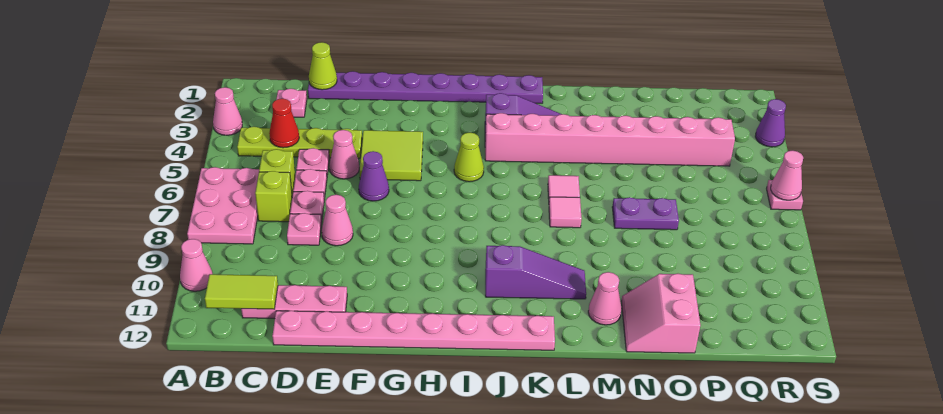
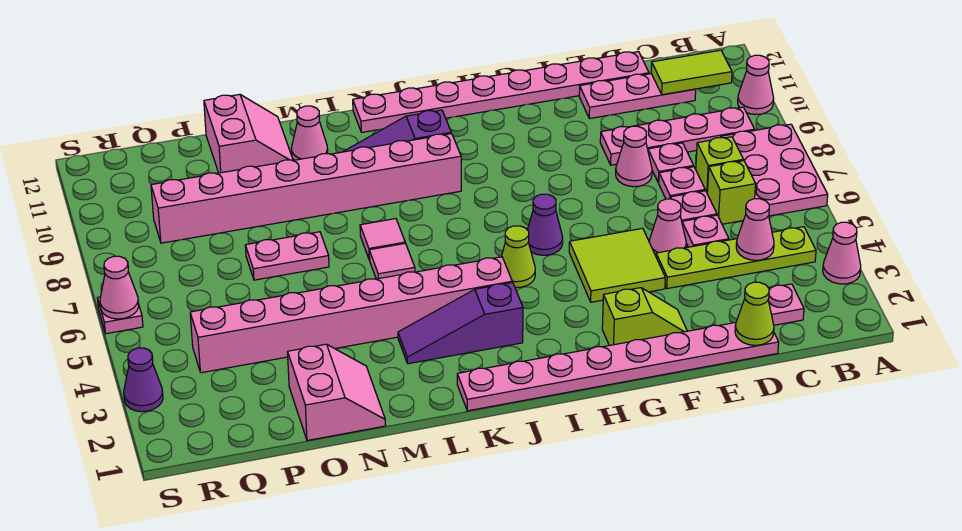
none -> pink plate B9:E9 level 1
red cone C4 level 2 -> pink cone C4 level 2
purple plate D1:K1 level 1 -> pink plate D1:K1 level 1
none -> lime slope F2:G2 level 1 top G
purple cone F6 level 1 -> purple cone H6 level 1
none -> pink brick J9:Q9 level 1
none -> pink slope N1:O2 level 1 top O
purple plate N7:O7 level 1 -> pink plate N7:O7 level 1

